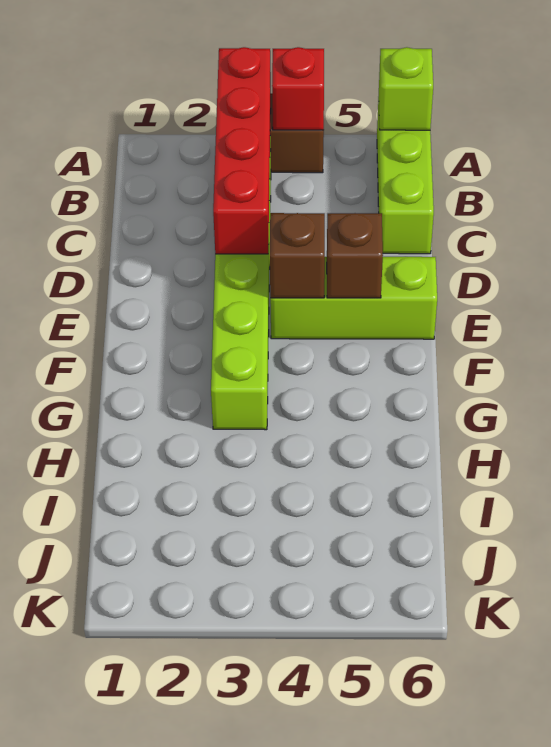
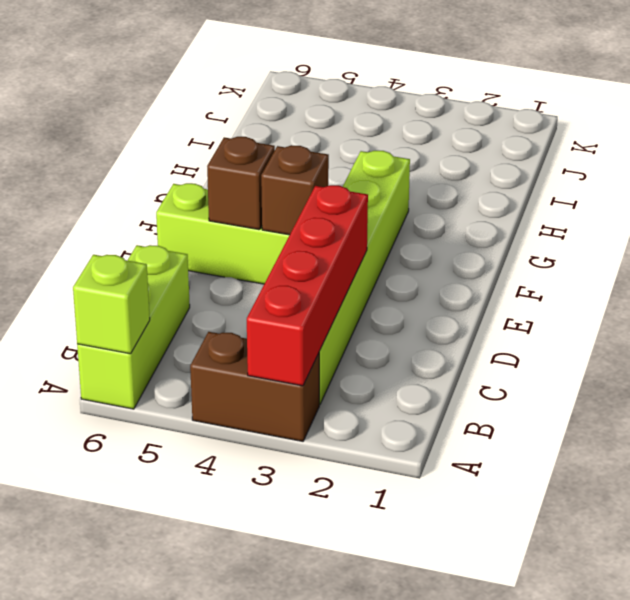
red brick A4 level 2 -> none

